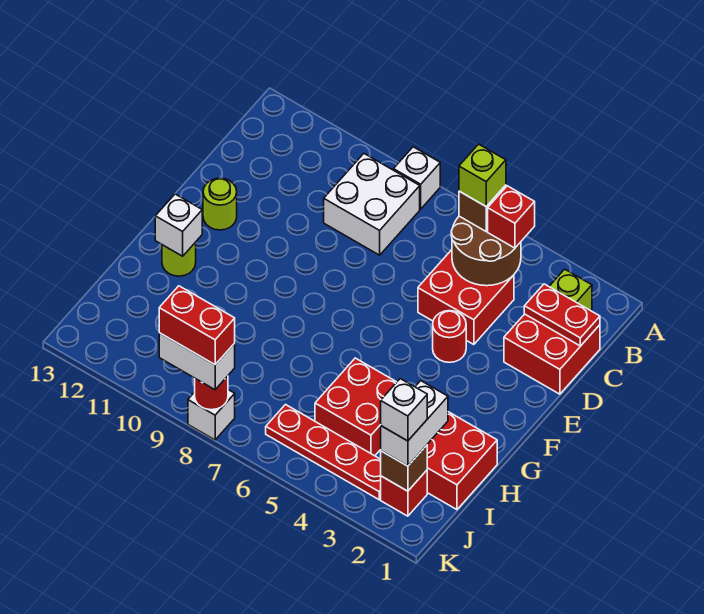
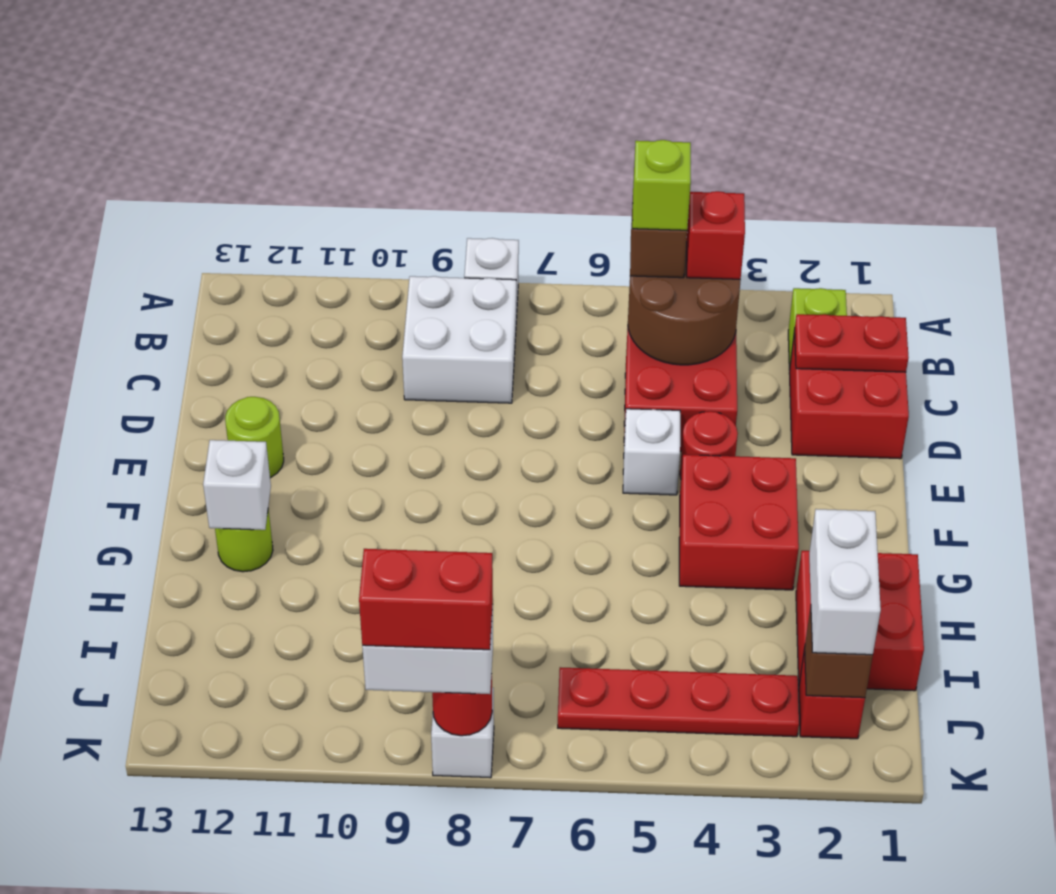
red brick H4:I5 level 1 -> red brick F3:G4 level 1
white brick J2 level 4 -> white brick E5 level 1

